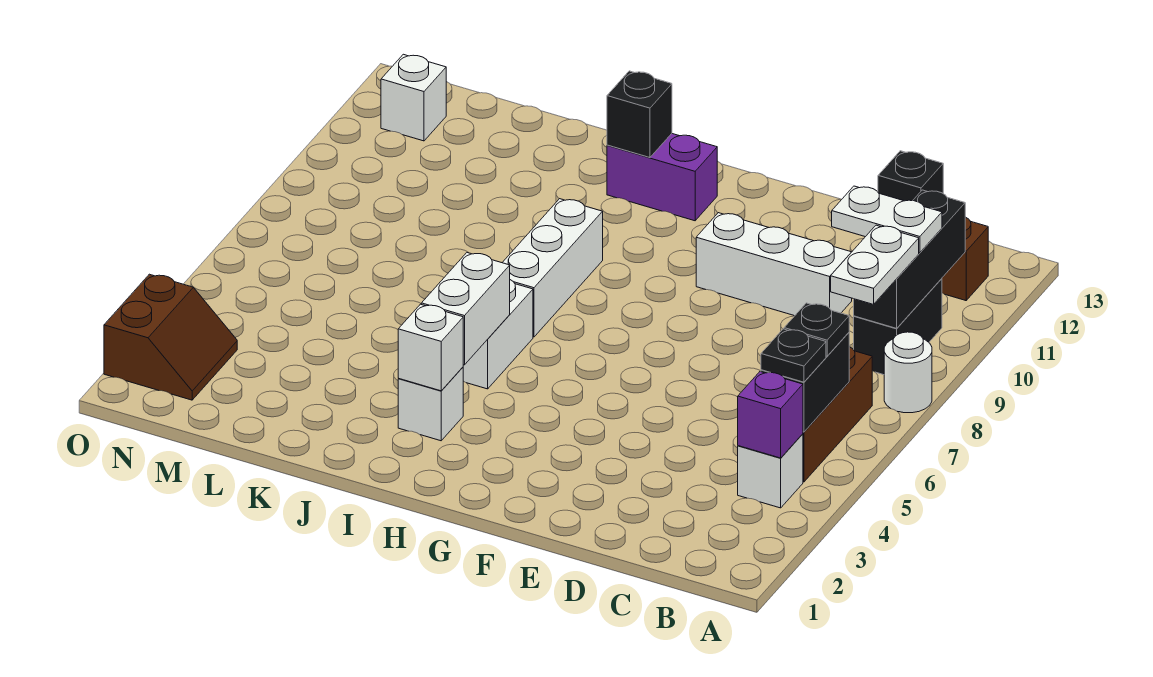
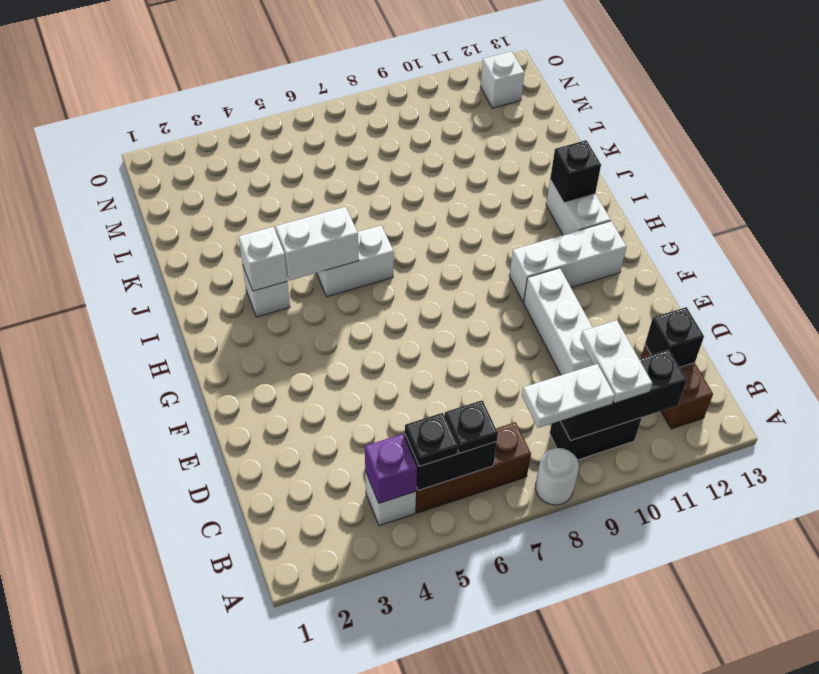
purple brick H12:I12 level 1 -> white brick H12:I12 level 1
white brick I7:I9 level 1 -> white brick G10:G12 level 1
brown slope N2:O3 level 1 top O -> none

